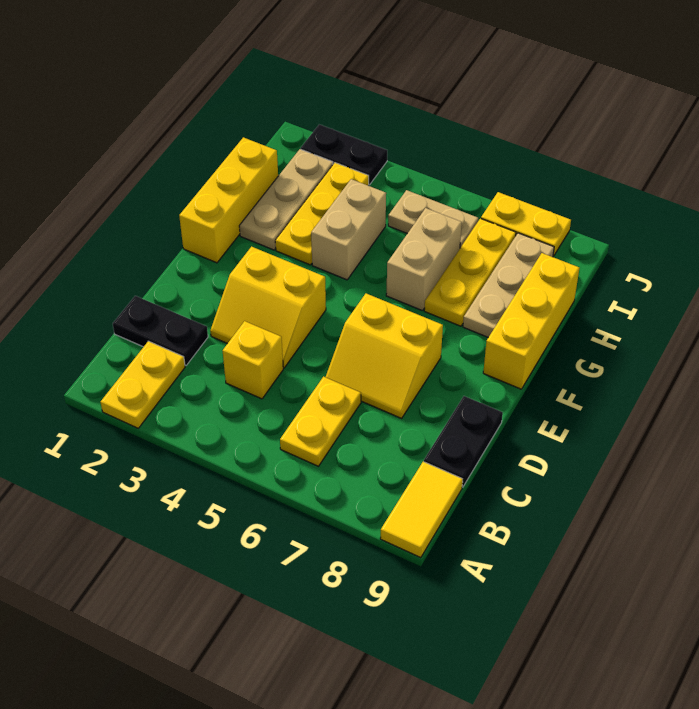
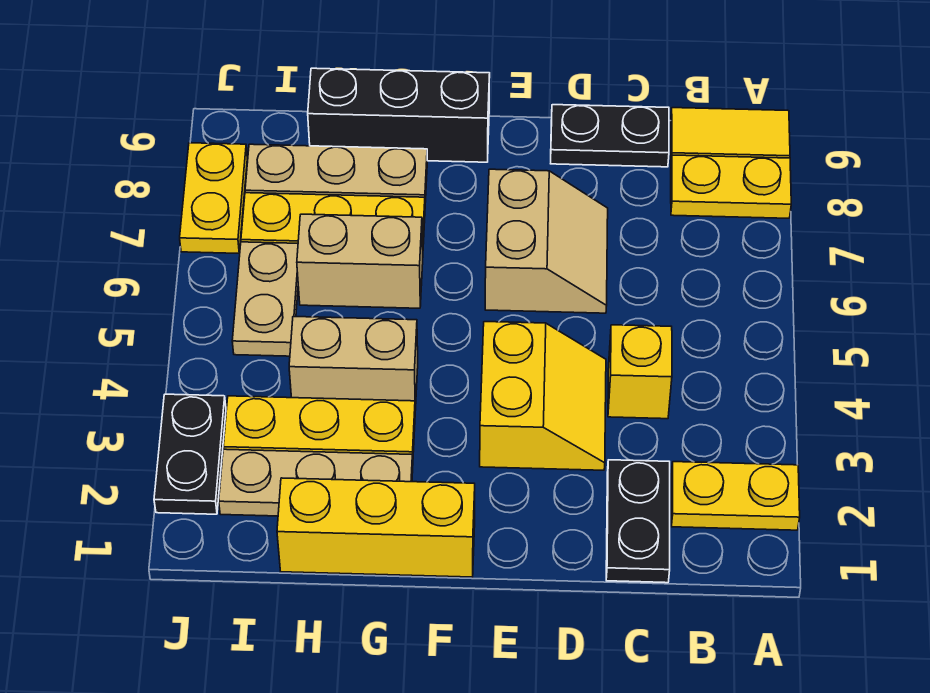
yellow plate B6:C6 level 1 -> yellow plate A8:B8 level 1
yellow slope D6:E7 level 1 top E -> tan slope D6:E7 level 1 top E
yellow brick F9:H9 level 1 -> black brick F9:H9 level 1

